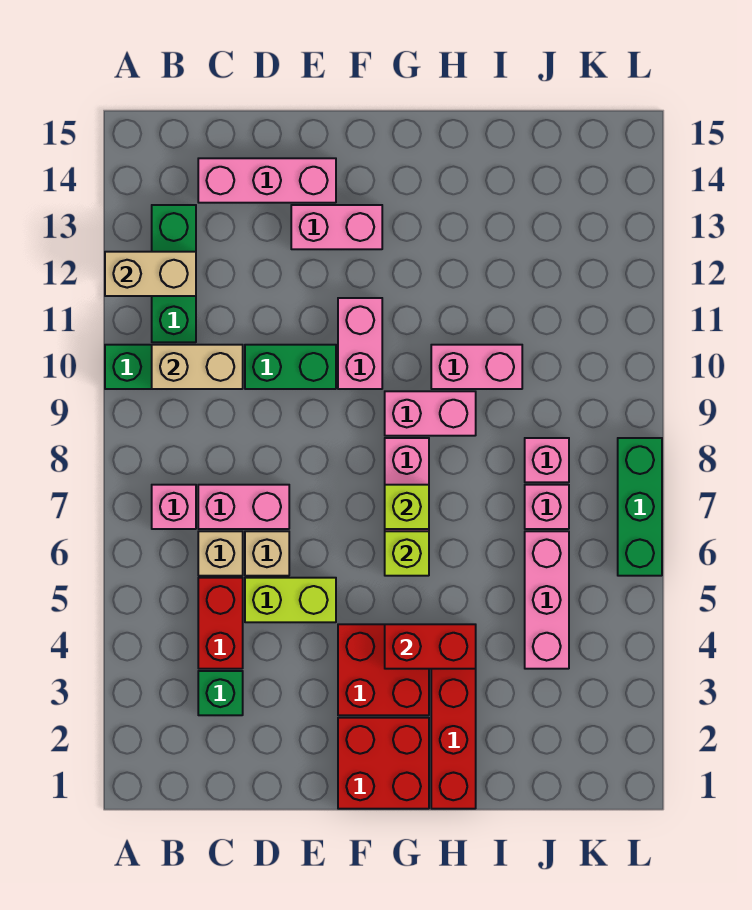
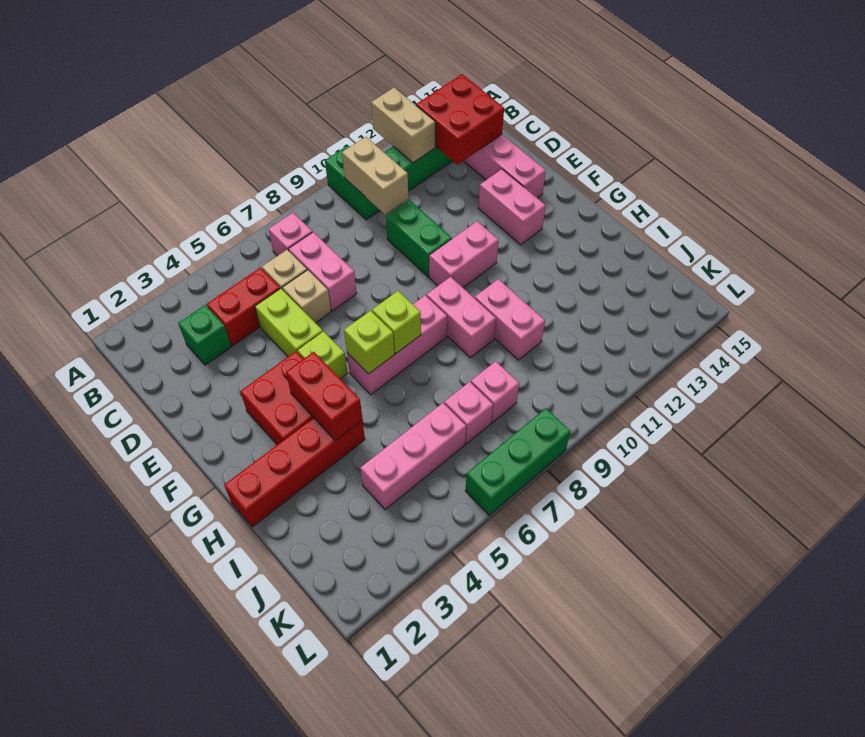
red brick F1:G2 level 1 -> red brick B13:C14 level 2
none -> lime brick F5 level 1

